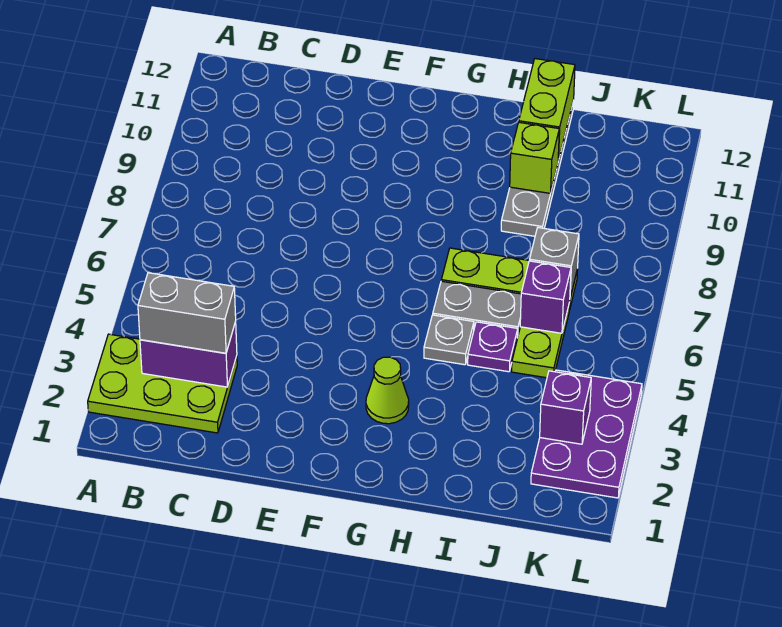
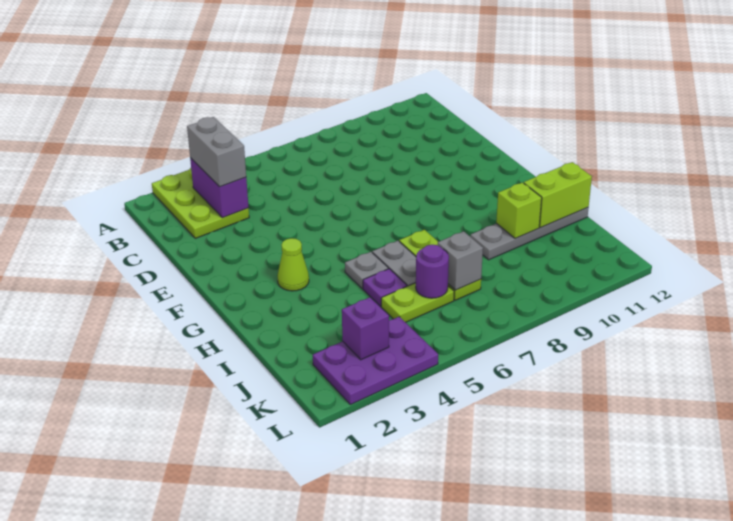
purple brick J6 level 2 -> purple round brick J6 level 2

